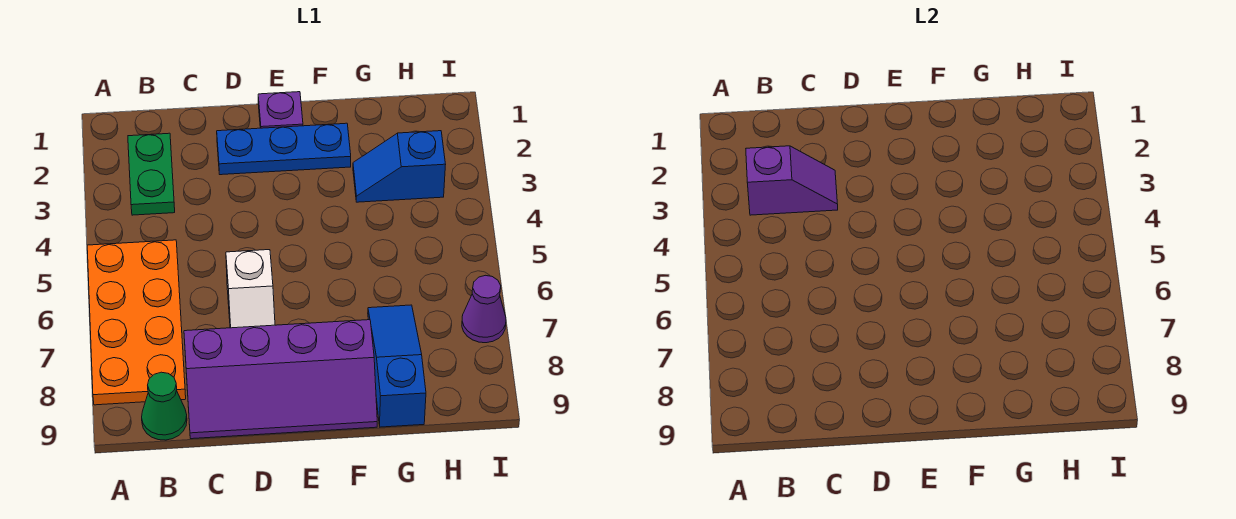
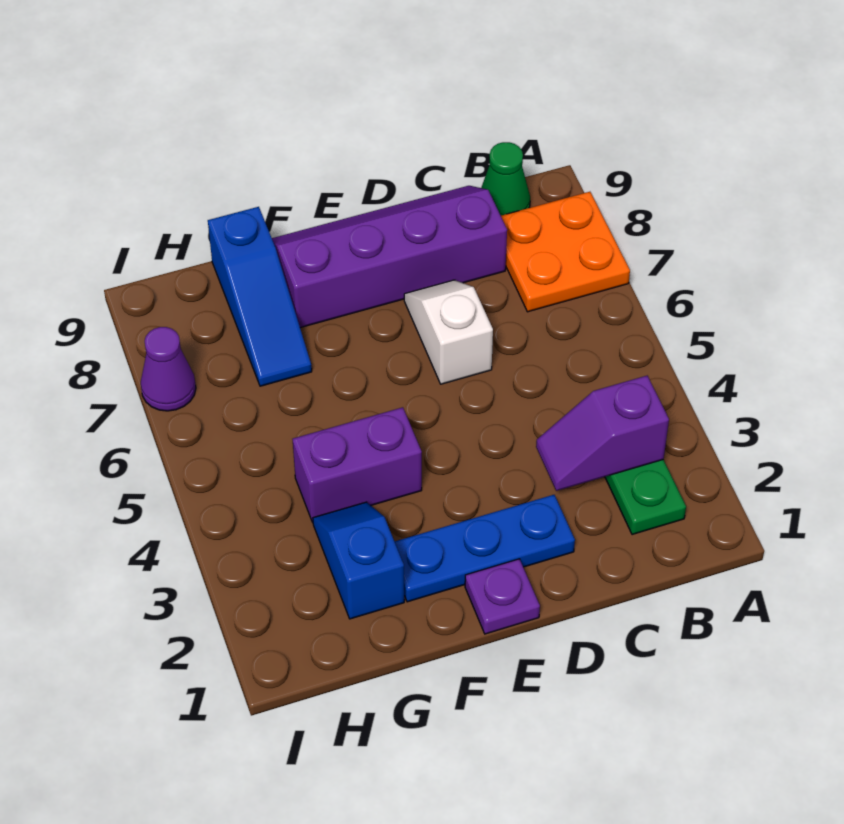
orange plate A5:B8 level 1 -> orange plate A7:B8 level 1
none -> purple brick F4:G4 level 1
blue slope G3:H3 level 1 top H -> blue slope G2:G3 level 1 top 2

